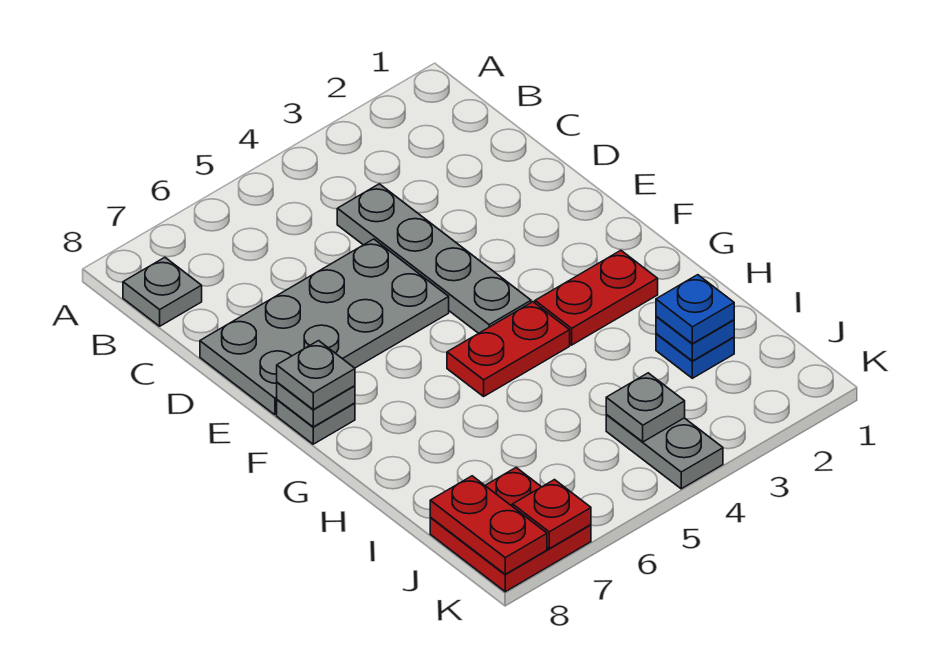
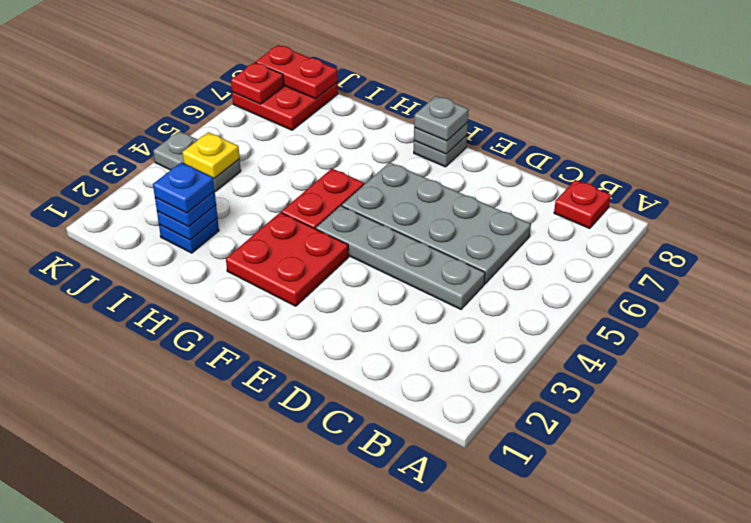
grey plate B8 level 1 -> red plate B8 level 1
grey plate D5:E8 level 1 -> grey plate C5:F6 level 1
red plate G2:G3 level 1 -> red plate F2:G3 level 1
none -> blue plate I2 level 4
grey plate J4 level 2 -> yellow plate J4 level 2

